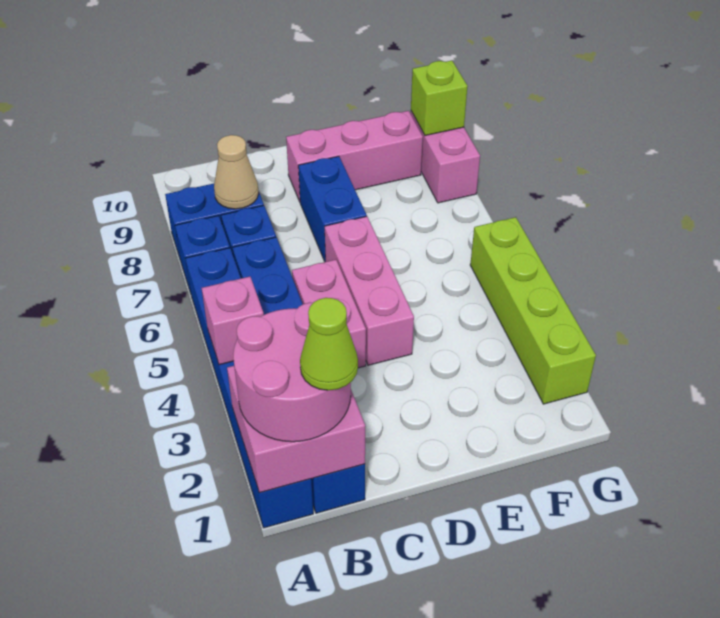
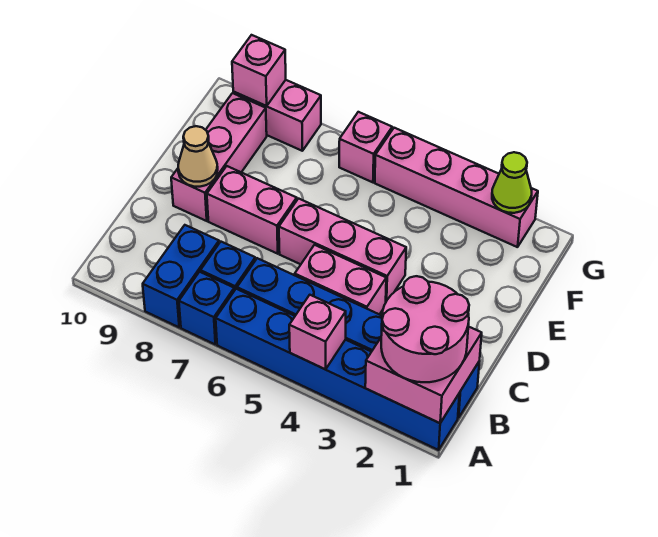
lime cone B1 level 4 -> lime cone G2 level 2
tan cone B8 level 2 -> tan cone D9 level 2
blue brick D7:D8 level 1 -> pink brick D7:D8 level 1
lime brick G2:G5 level 1 -> pink brick G2:G5 level 1
none -> pink brick G6 level 1
lime brick G9 level 2 -> pink brick G9 level 2

